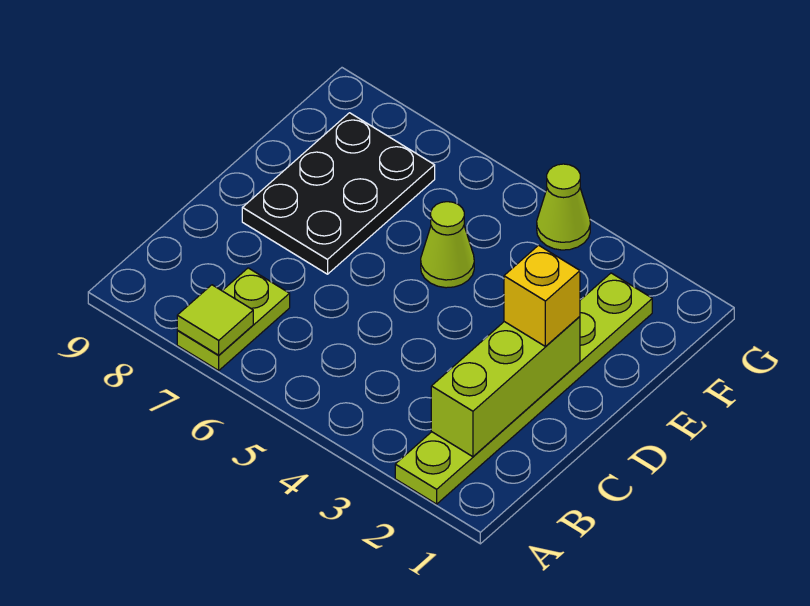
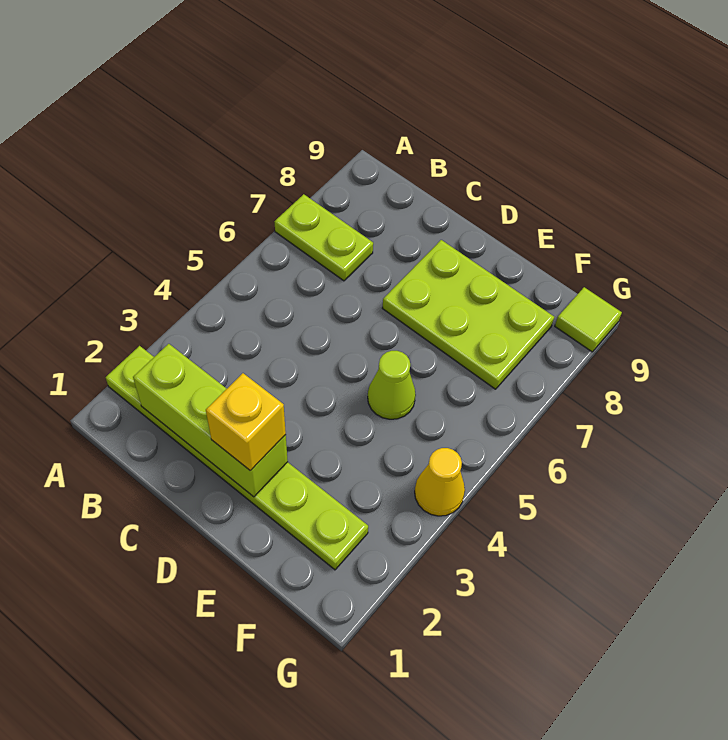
lime tile A7 level 2 -> lime tile G9 level 1
black plate D7:F8 level 1 -> lime plate D7:F8 level 1
lime cone G4 level 1 -> yellow cone G4 level 1

